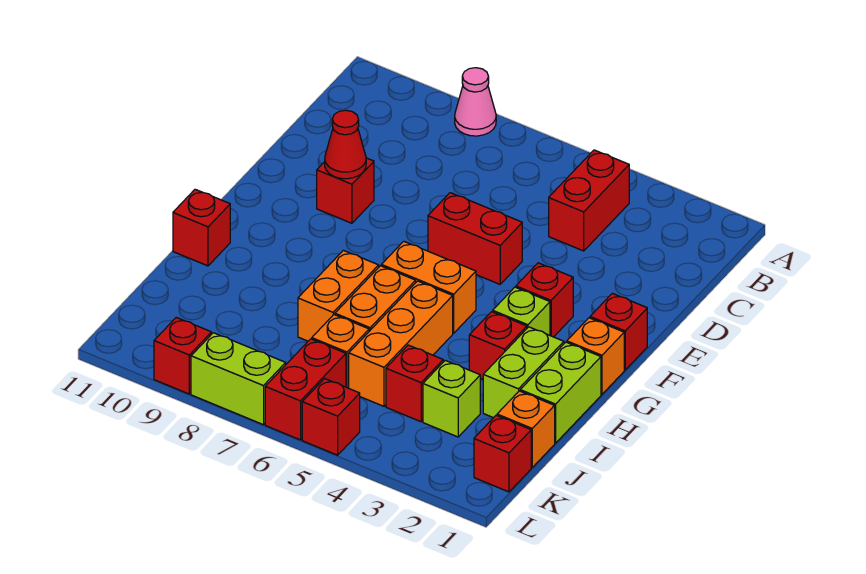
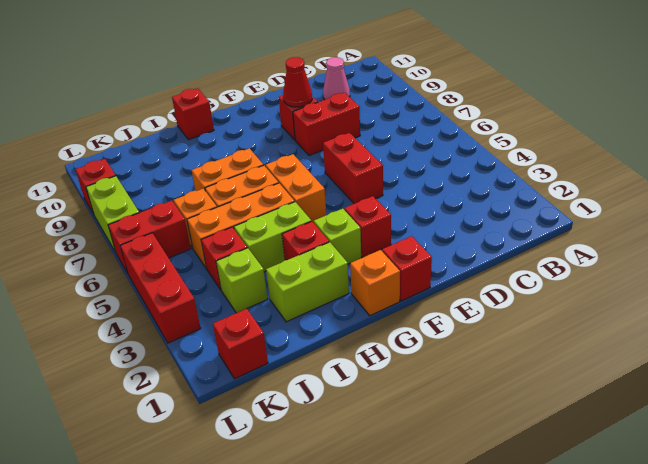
pink cone A8 level 1 -> pink cone C10 level 1
red brick B4:C4 level 1 -> red brick D8:E8 level 1
lime brick H1:I1 level 1 -> lime brick H4:I4 level 1
orange brick J1 level 1 -> none
red brick L5 level 1 -> red brick L3:L5 level 1

